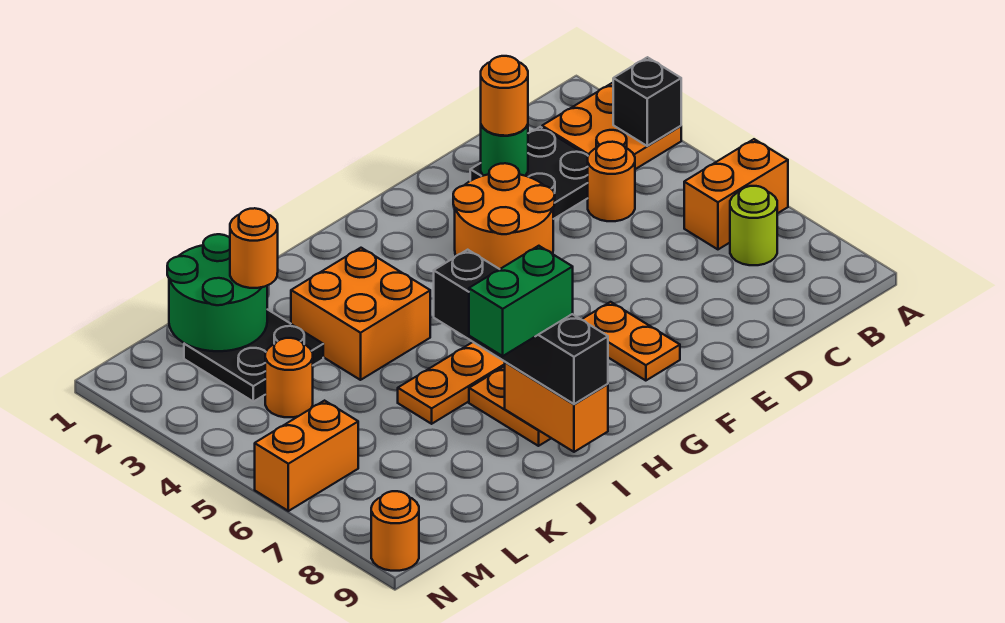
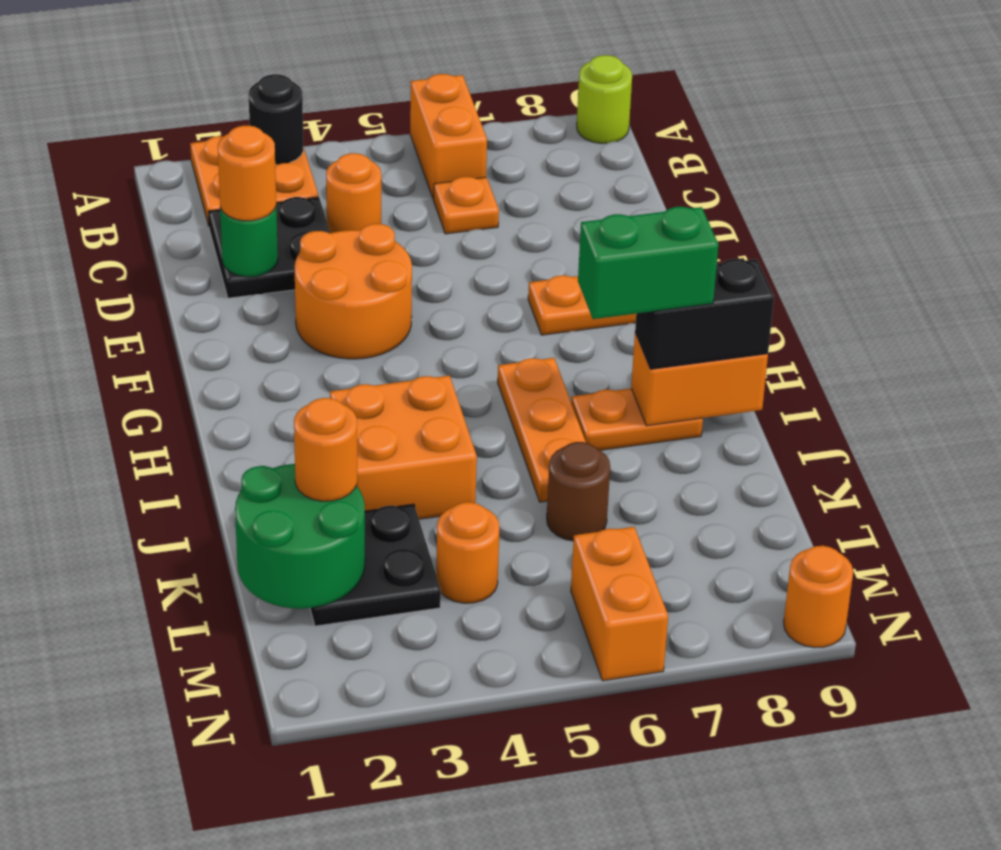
black brick A3 level 2 -> black round brick A3 level 2
lime round brick B7 level 1 -> lime round brick A9 level 1
none -> orange plate C6 level 1
black brick I6:I9 level 3 -> black brick I8:I9 level 3
green brick I8:J8 level 4 -> green brick I7:I8 level 4
none -> brown round brick K6 level 1

